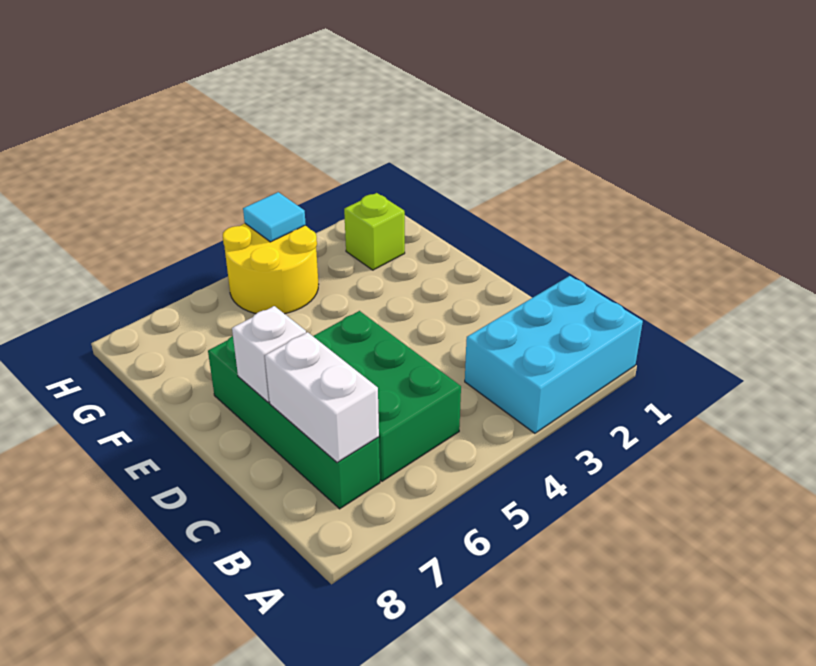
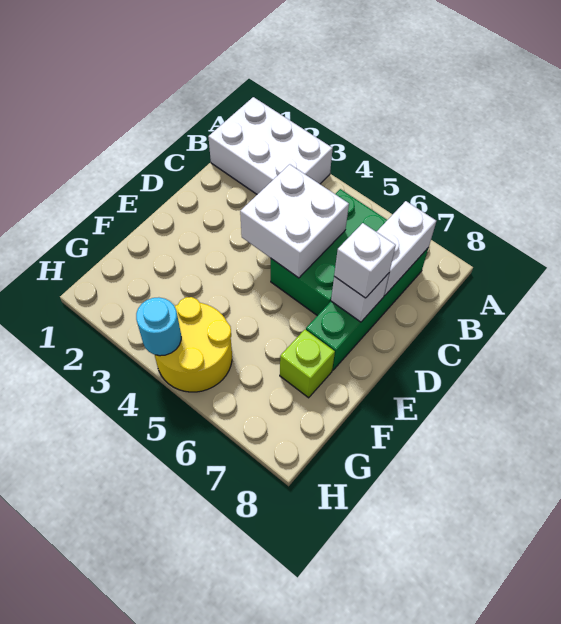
cyan brick A1:B3 level 1 -> white brick A1:B3 level 1
none -> white brick C4:D5 level 2
none -> white brick D7 level 3
lime brick G2 level 1 -> lime brick F7 level 1
cyan tile H4 level 2 -> cyan round brick H4 level 2

